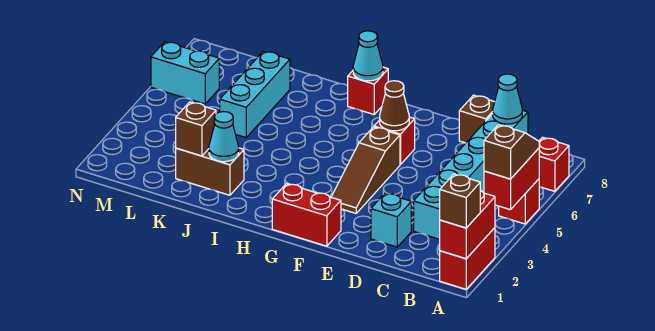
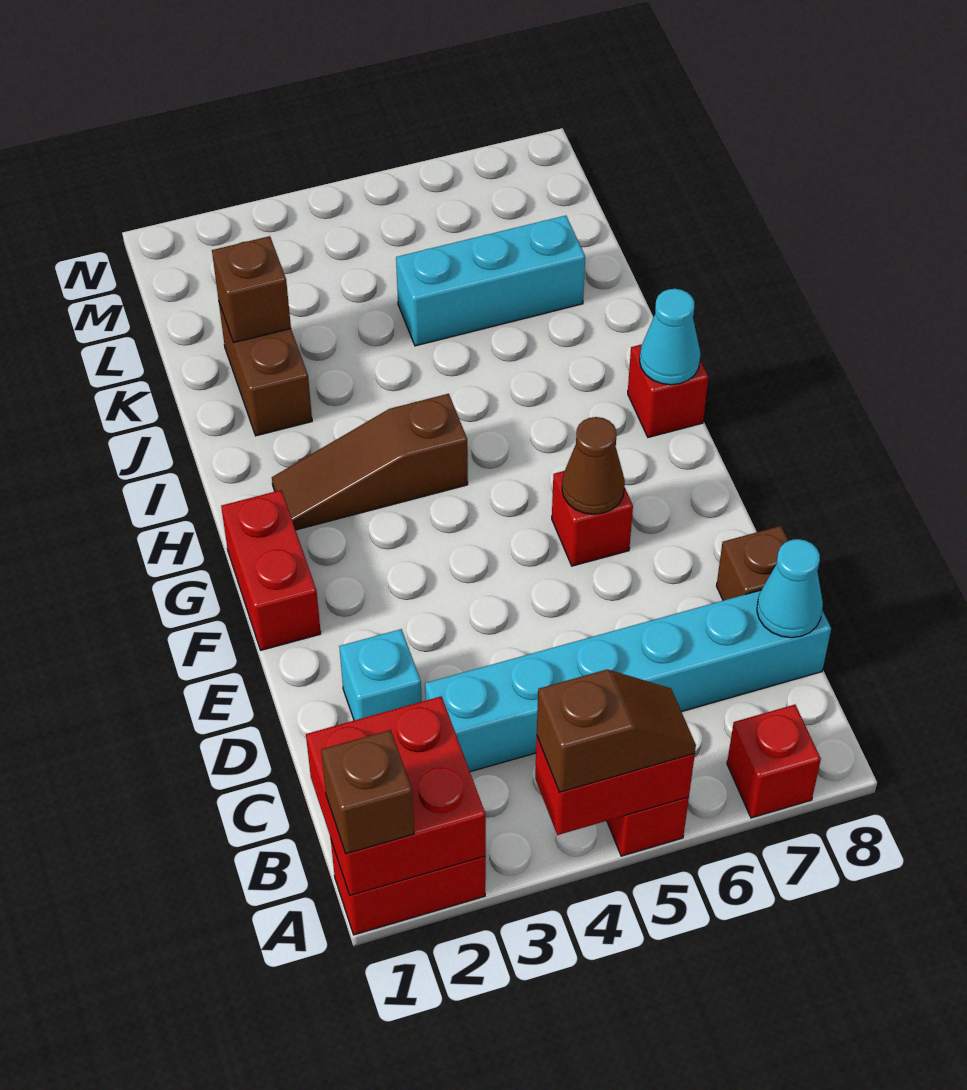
red brick A1:A2 level 2 -> red brick A1:B2 level 2
brown slope F3:F5 level 1 top 5 -> brown slope H2:H4 level 1 top 4
cyan cone J2 level 2 -> none
cyan brick M6:N6 level 1 -> none

